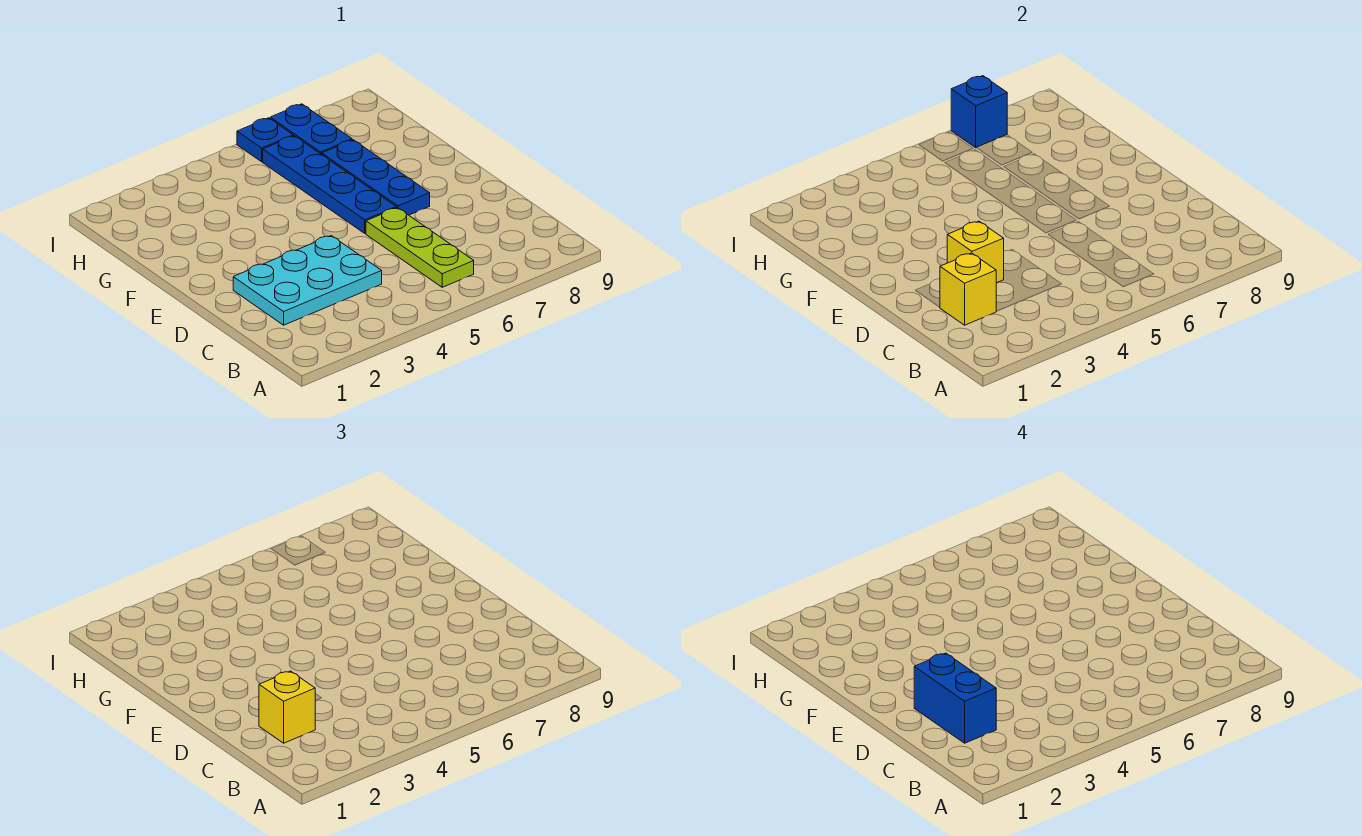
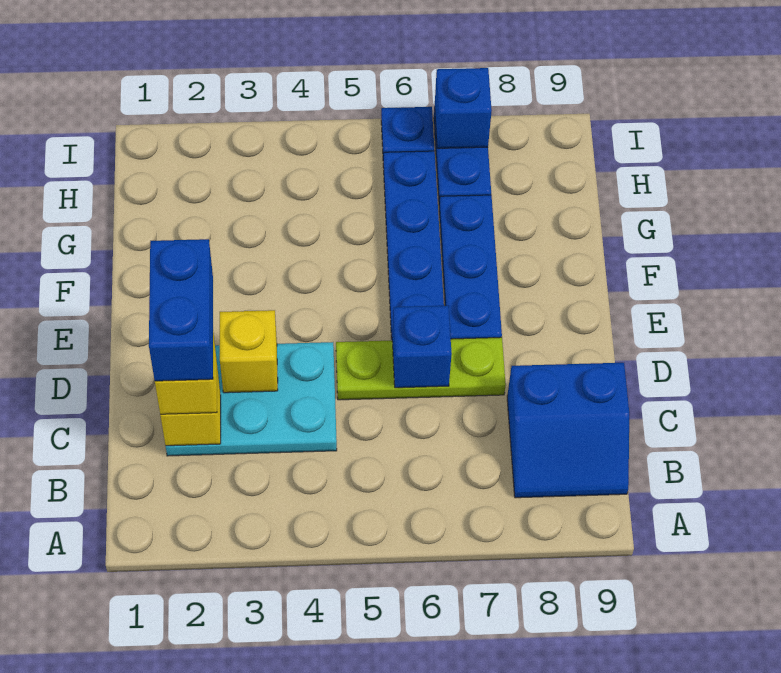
lime plate B6:D6 level 1 -> lime plate D5:D7 level 1
none -> blue slope B8:C9 level 1 top C
none -> blue brick D6 level 2

